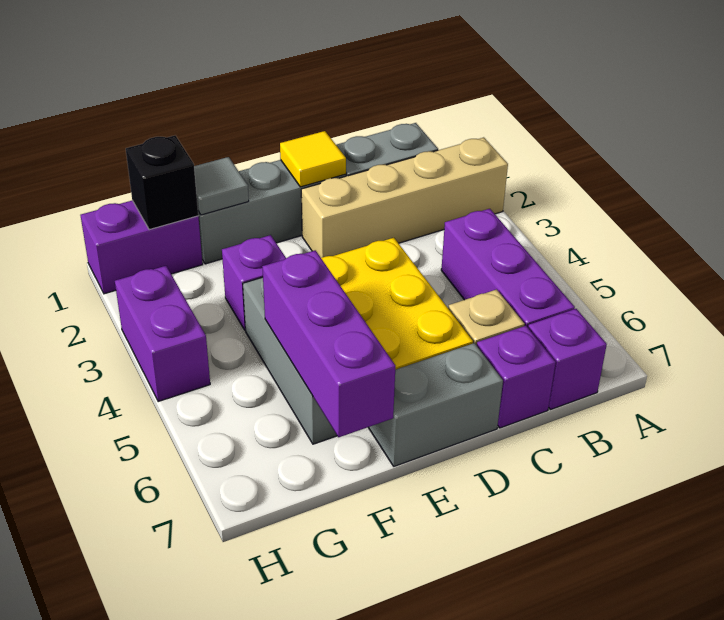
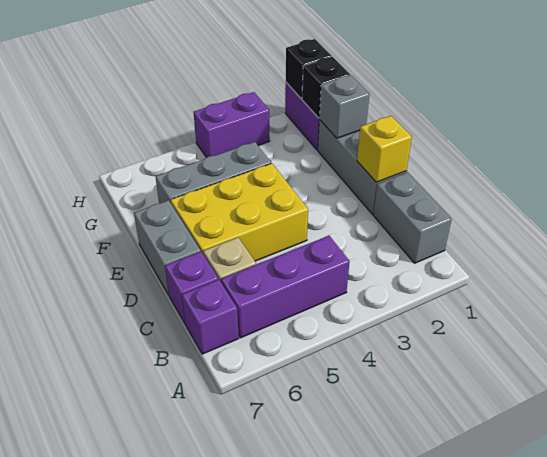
tan brick A2:D2 level 1 -> none
yellow tile D1 level 2 -> yellow brick D1 level 2
grey tile F1 level 2 -> grey brick F1 level 2
purple brick F3 level 1 -> none
purple brick F5:F7 level 2 -> none
none -> black brick H1 level 2

